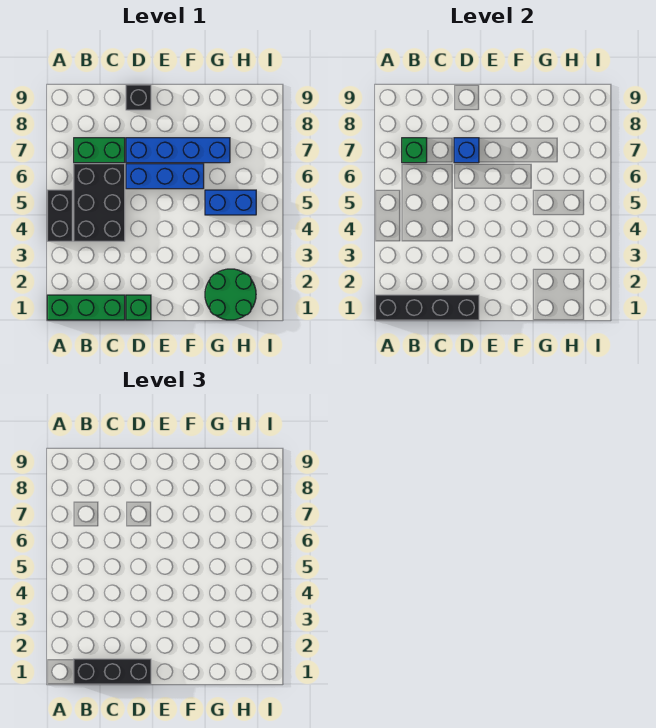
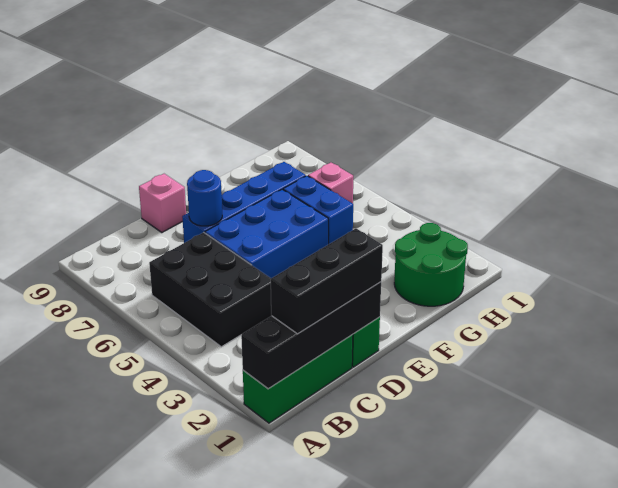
black brick A4:A5 level 1 -> none
green brick B7:C7 level 1 -> none
green brick B7 level 2 -> none
blue brick D6:F6 level 1 -> blue brick D5:F6 level 1
blue brick D7 level 2 -> blue round brick D7 level 2
black brick D9 level 1 -> pink brick D9 level 1
blue brick G5:H5 level 1 -> blue brick G5:G6 level 1
none -> pink brick H6 level 1

